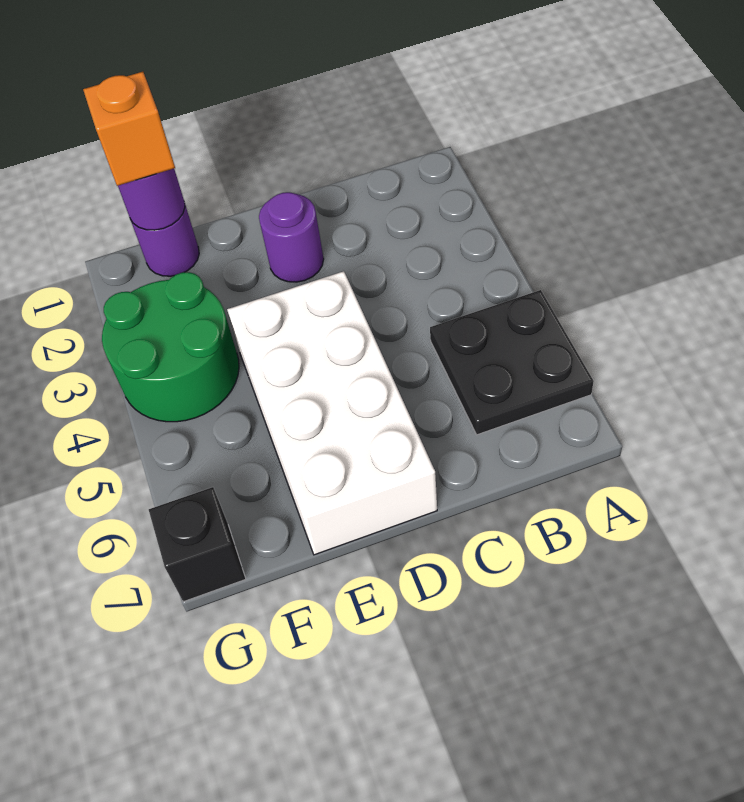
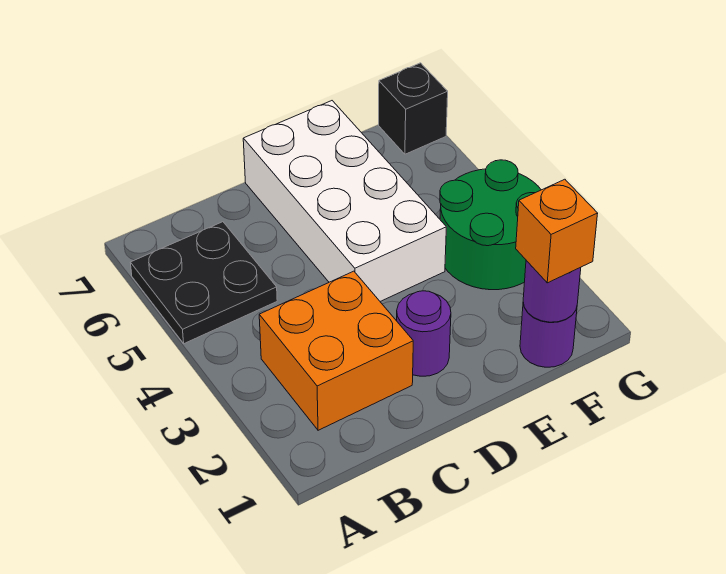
none -> orange brick B2:C3 level 1

